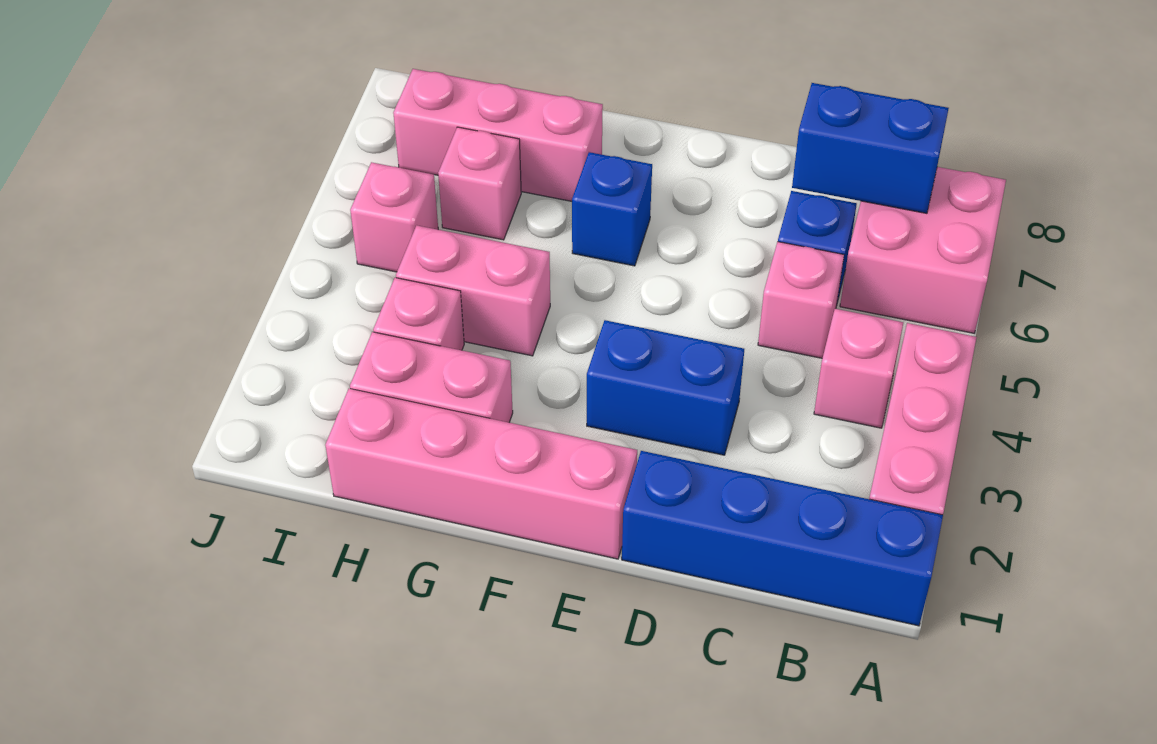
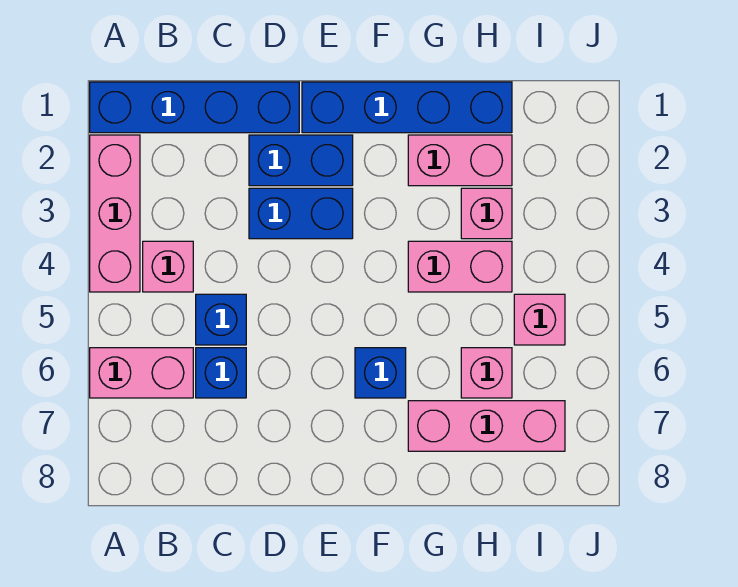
pink brick A6:B7 level 1 -> pink brick A6:B6 level 1
blue brick B7:C7 level 2 -> blue brick D2:E2 level 1
pink brick C5 level 1 -> blue brick C5 level 1
pink brick E1:H1 level 1 -> blue brick E1:H1 level 1

